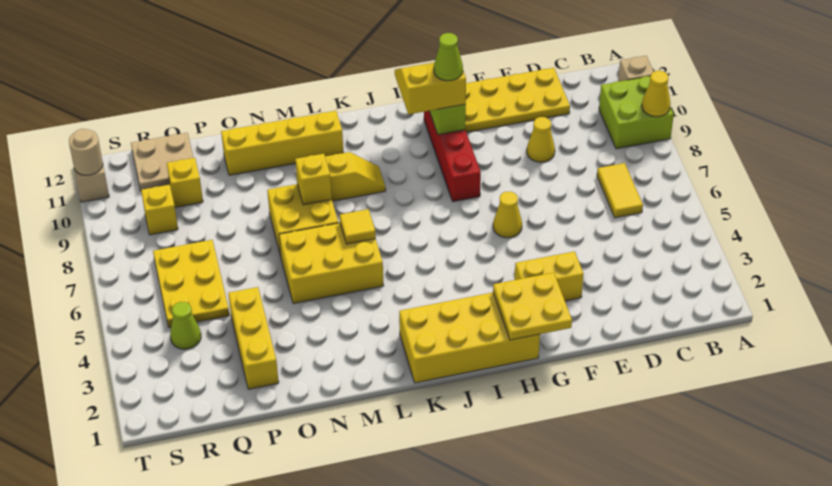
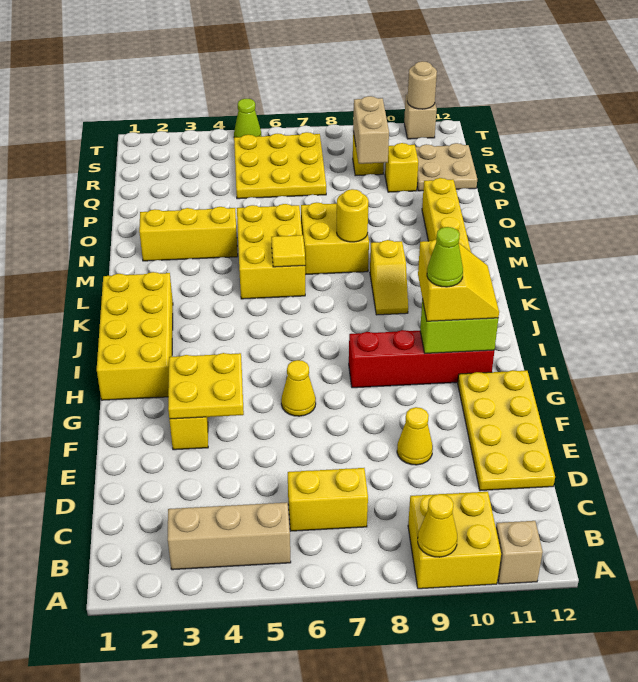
lime brick A9:B10 level 1 -> yellow brick A9:B10 level 1
none -> tan brick B3:B5 level 1
yellow tile C6:C7 level 1 -> yellow brick C6:C7 level 1
yellow plate G1:H2 level 2 -> yellow plate F3:G4 level 2
yellow brick M8 level 2 -> yellow round brick M8 level 2
yellow brick P2:P4 level 1 -> yellow brick N2:N4 level 1
yellow plate Q5:R7 level 1 -> yellow plate Q5:S7 level 1
none -> tan brick Q9:R9 level 2
lime cone R4 level 1 -> lime cone T5 level 1

